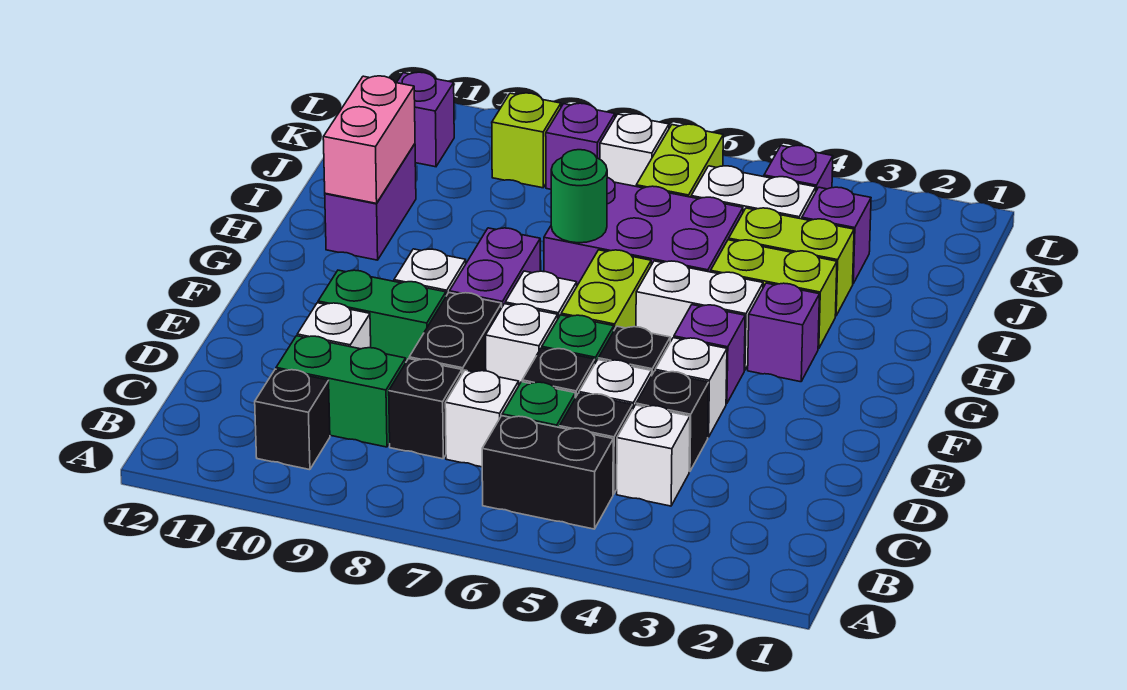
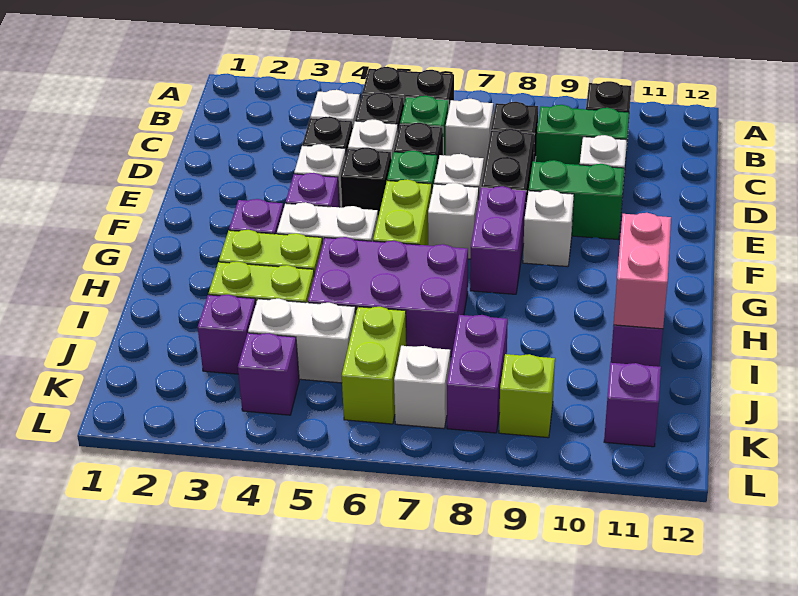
green round brick H7 level 2 -> none
purple brick K8 level 1 -> purple brick J8:K8 level 1

